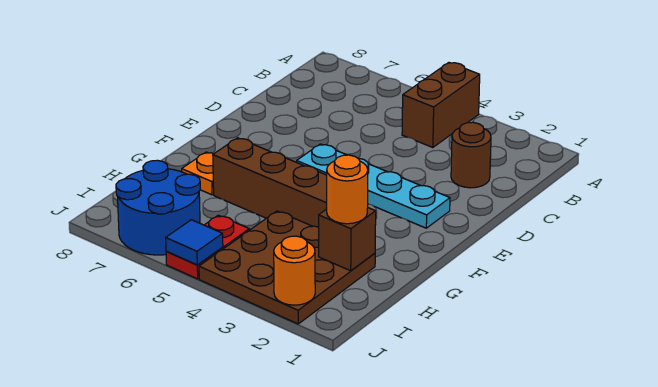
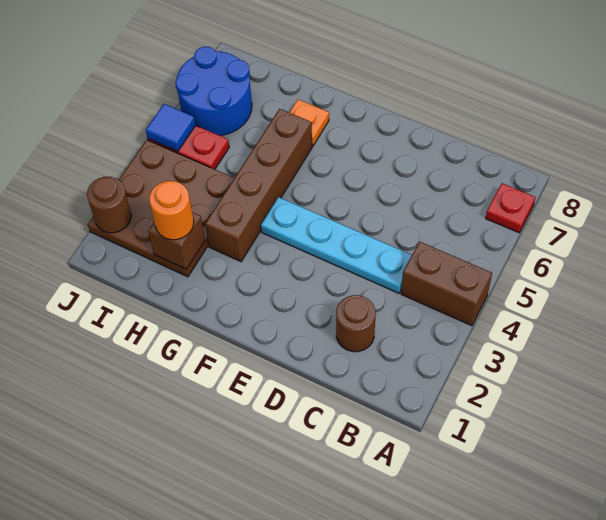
none -> red plate A7 level 1
cyan plate E2:E5 level 1 -> cyan plate C4:F4 level 1
orange round brick J2 level 2 -> brown round brick J2 level 2

